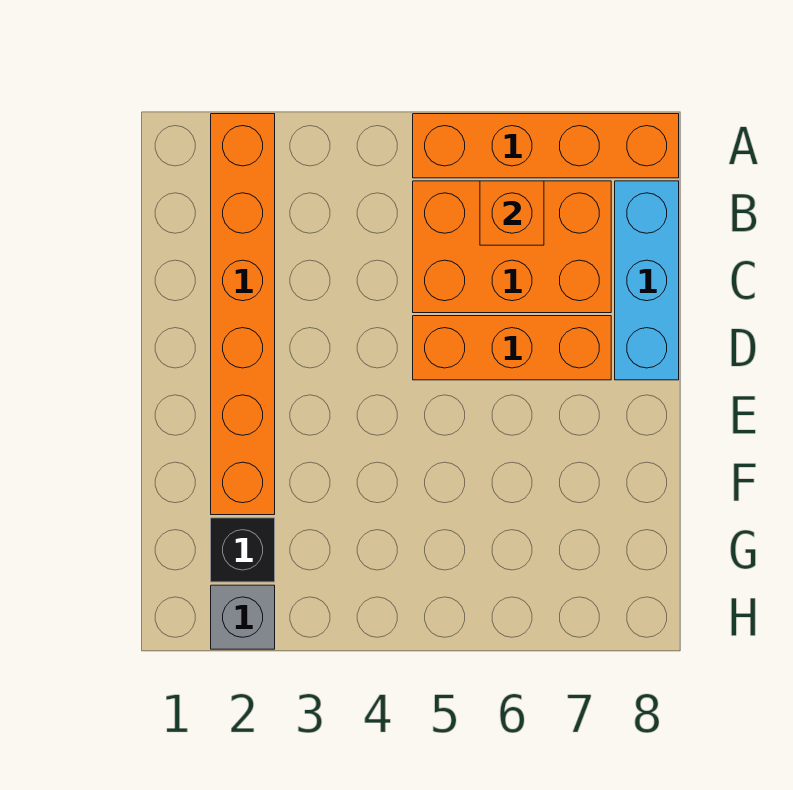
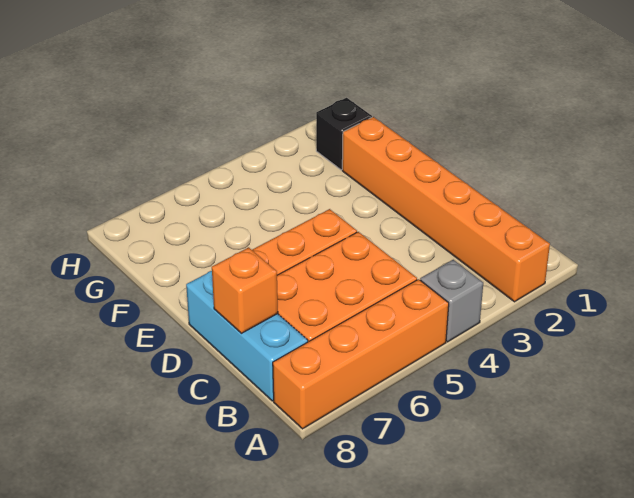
orange brick B6 level 2 -> orange brick C8 level 2
grey brick H2 level 1 -> grey brick A4 level 1

